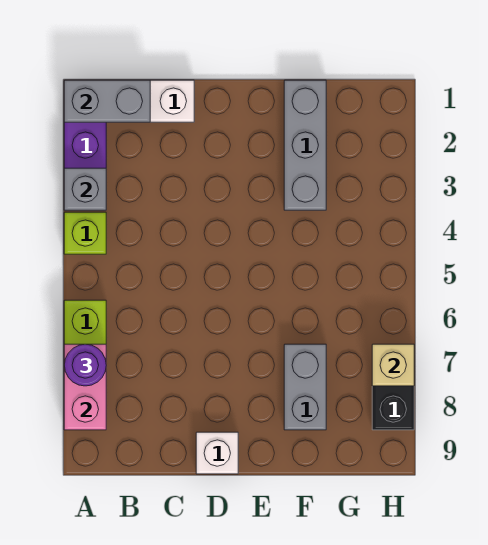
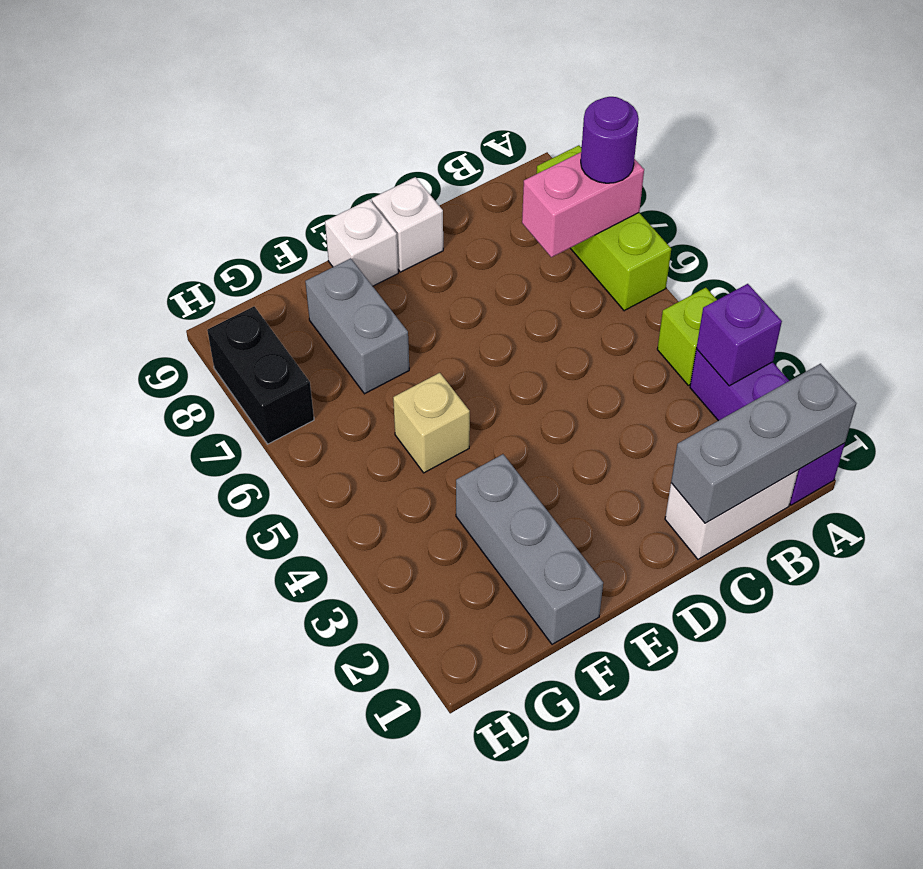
grey brick A1:B1 level 2 -> grey brick A1:C1 level 2
grey brick A3 level 2 -> purple brick A3 level 2
pink brick A7:A8 level 2 -> pink brick A7:B7 level 2
none -> white brick E9 level 1
tan brick H7 level 2 -> tan brick F5 level 1

